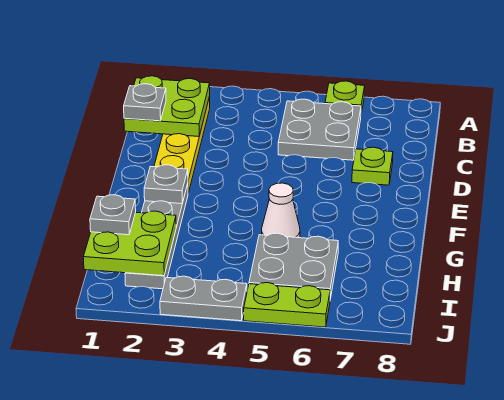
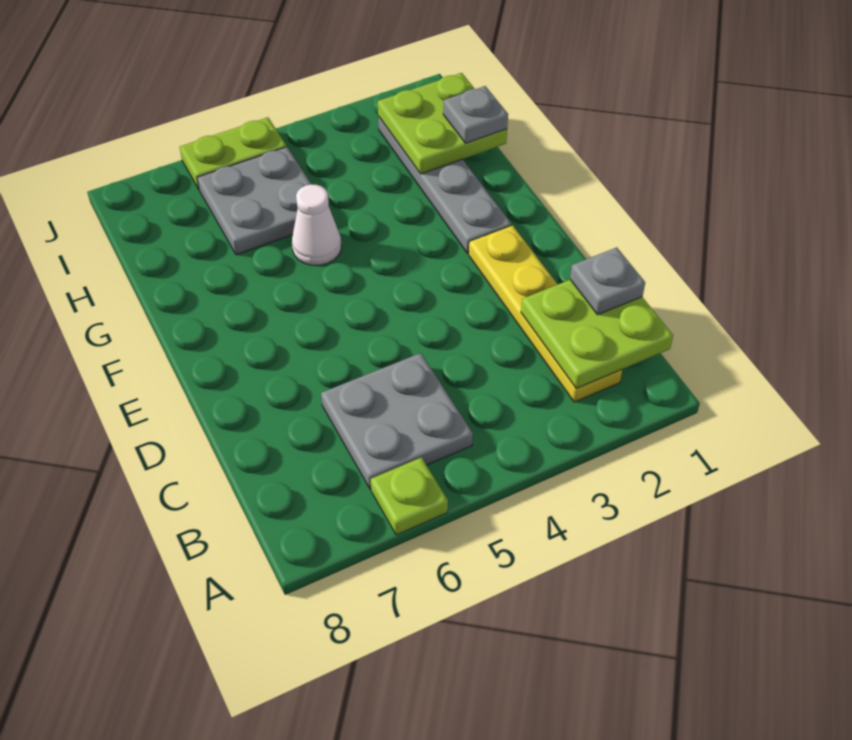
lime plate D7 level 1 -> none
grey plate F2 level 2 -> none
grey plate J3:J4 level 1 -> none

